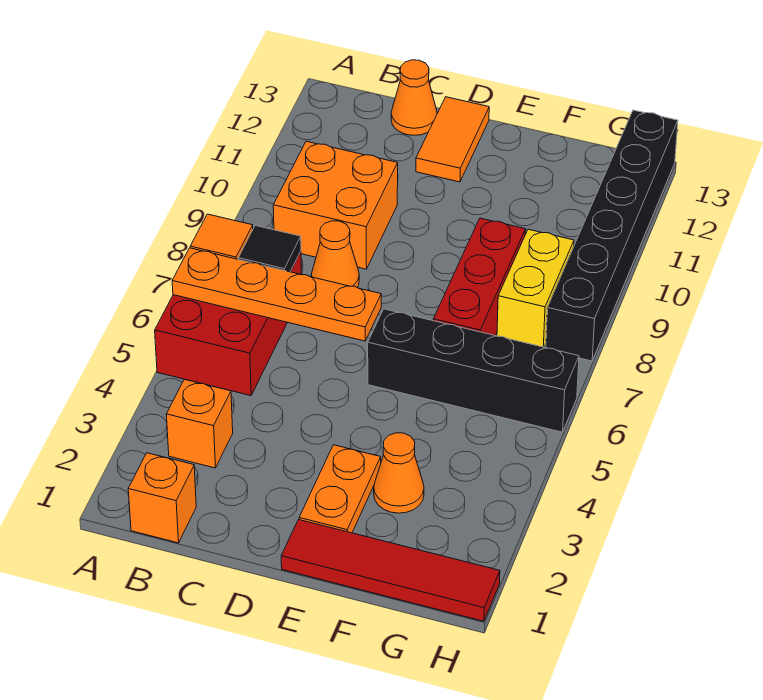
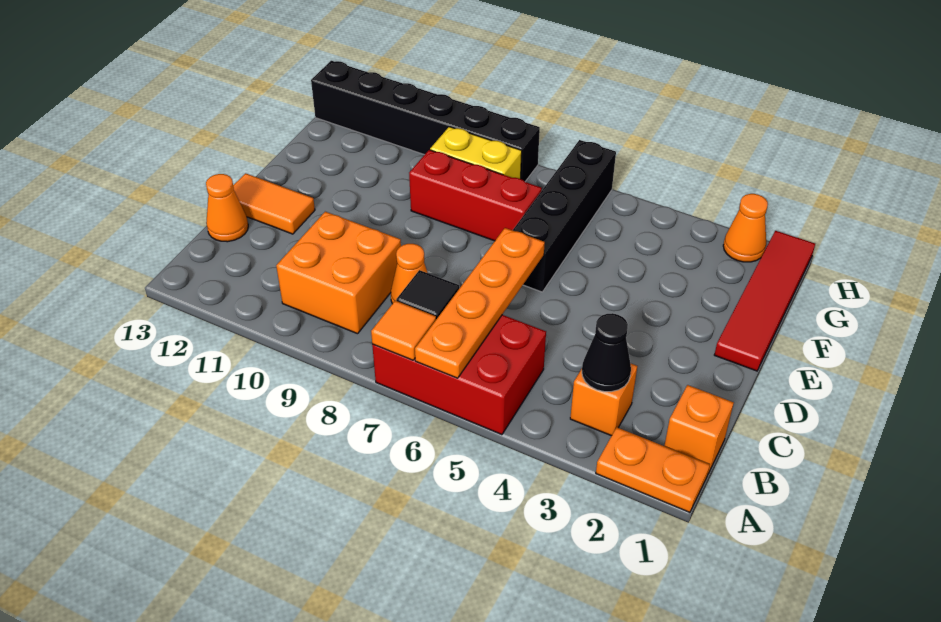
none -> black cone B3 level 2
orange plate E2:E3 level 1 -> orange plate A1:A2 level 1
orange cone F3 level 1 -> orange cone H2 level 1

